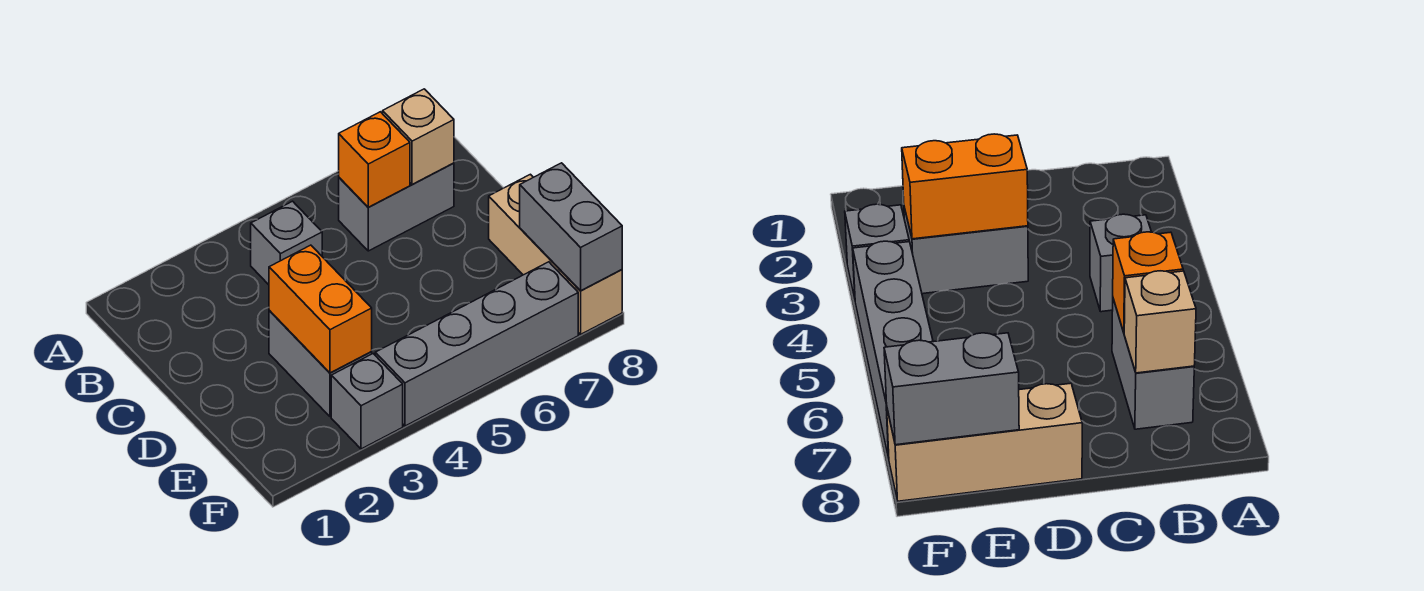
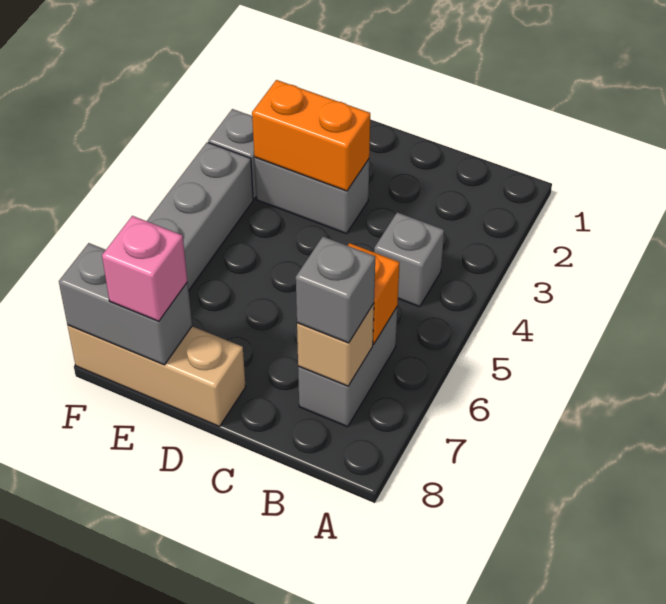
none -> grey brick B7 level 3
none -> pink brick E8 level 3

